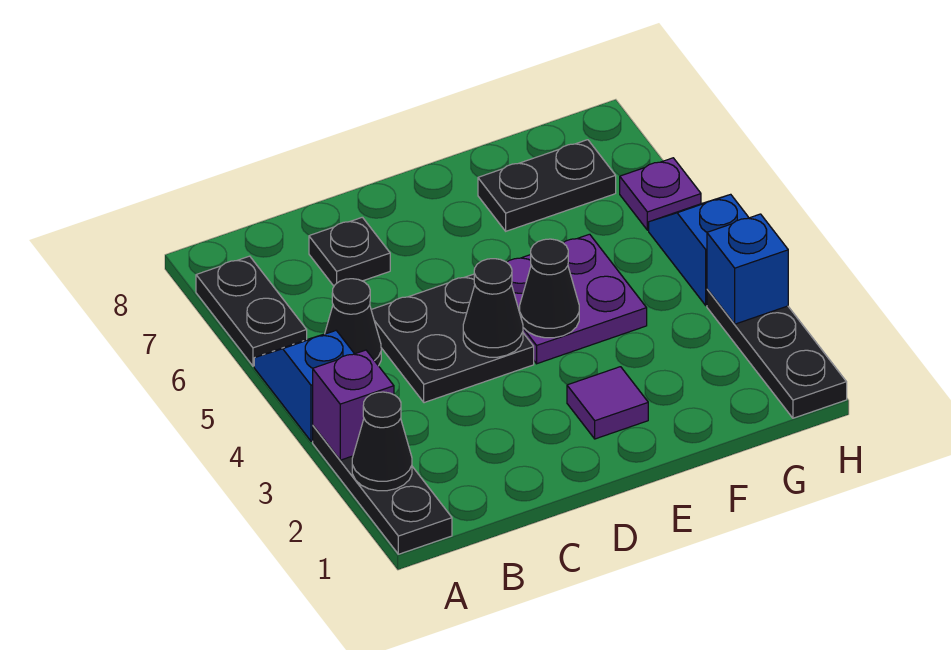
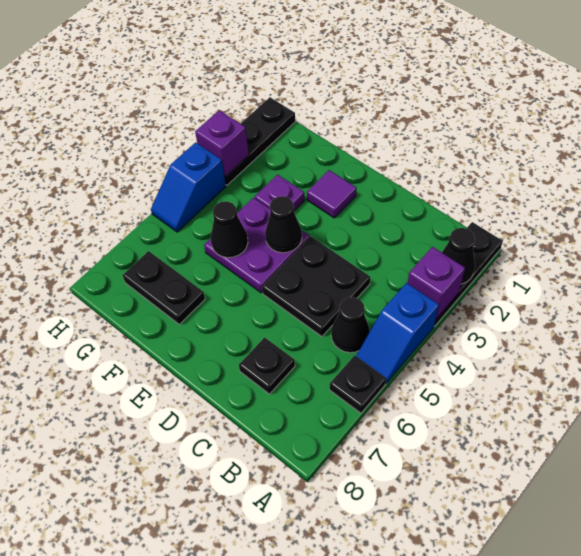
black plate A6:A7 level 1 -> black plate A6 level 1
black cone D4 level 2 -> black cone F5 level 2
blue brick H3 level 2 -> purple brick H3 level 2
purple plate H6 level 1 -> purple plate F3 level 1

